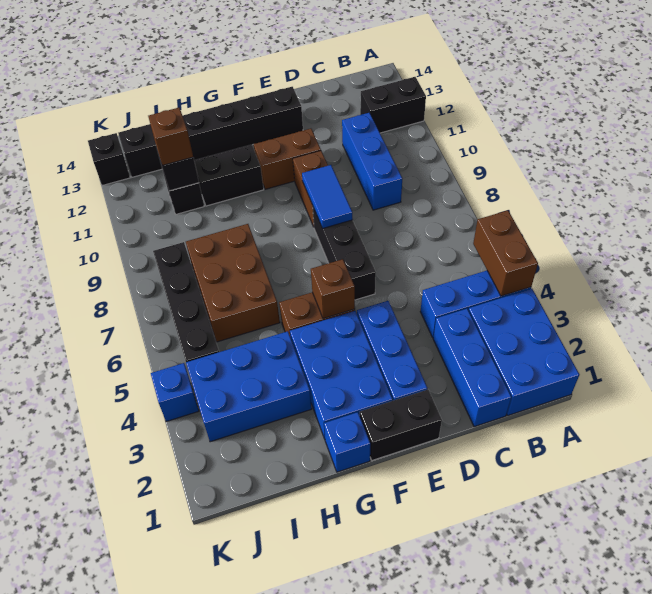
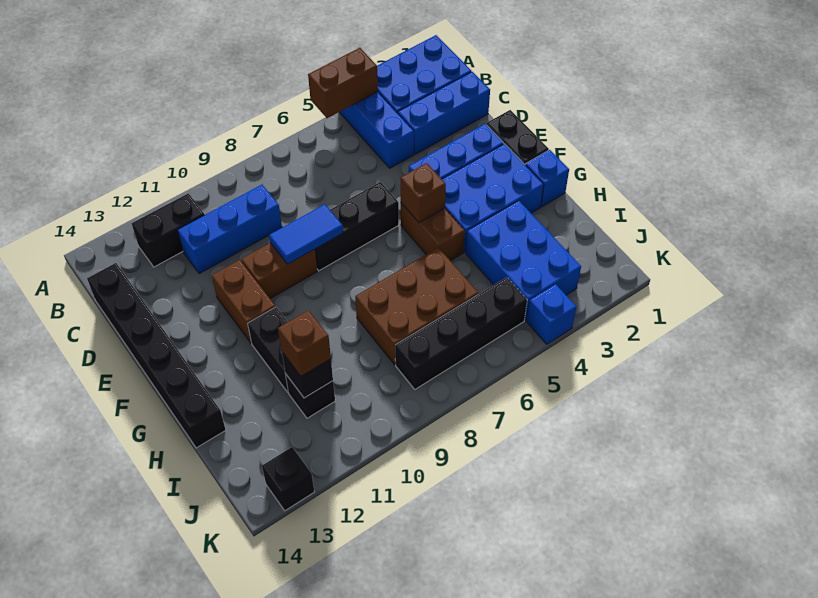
black brick A12:B12 level 1 -> black brick B11:B12 level 1
black brick E13:J13 level 1 -> black brick C14:H14 level 1

